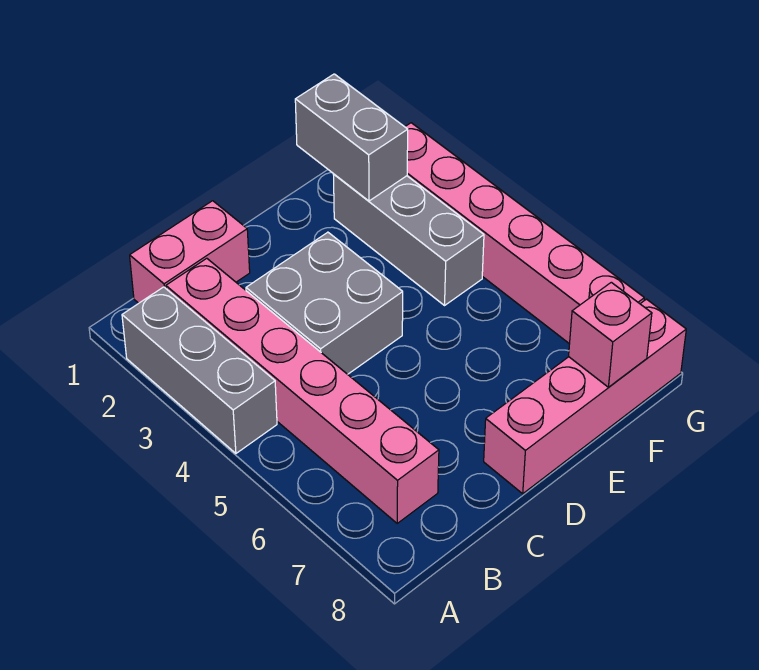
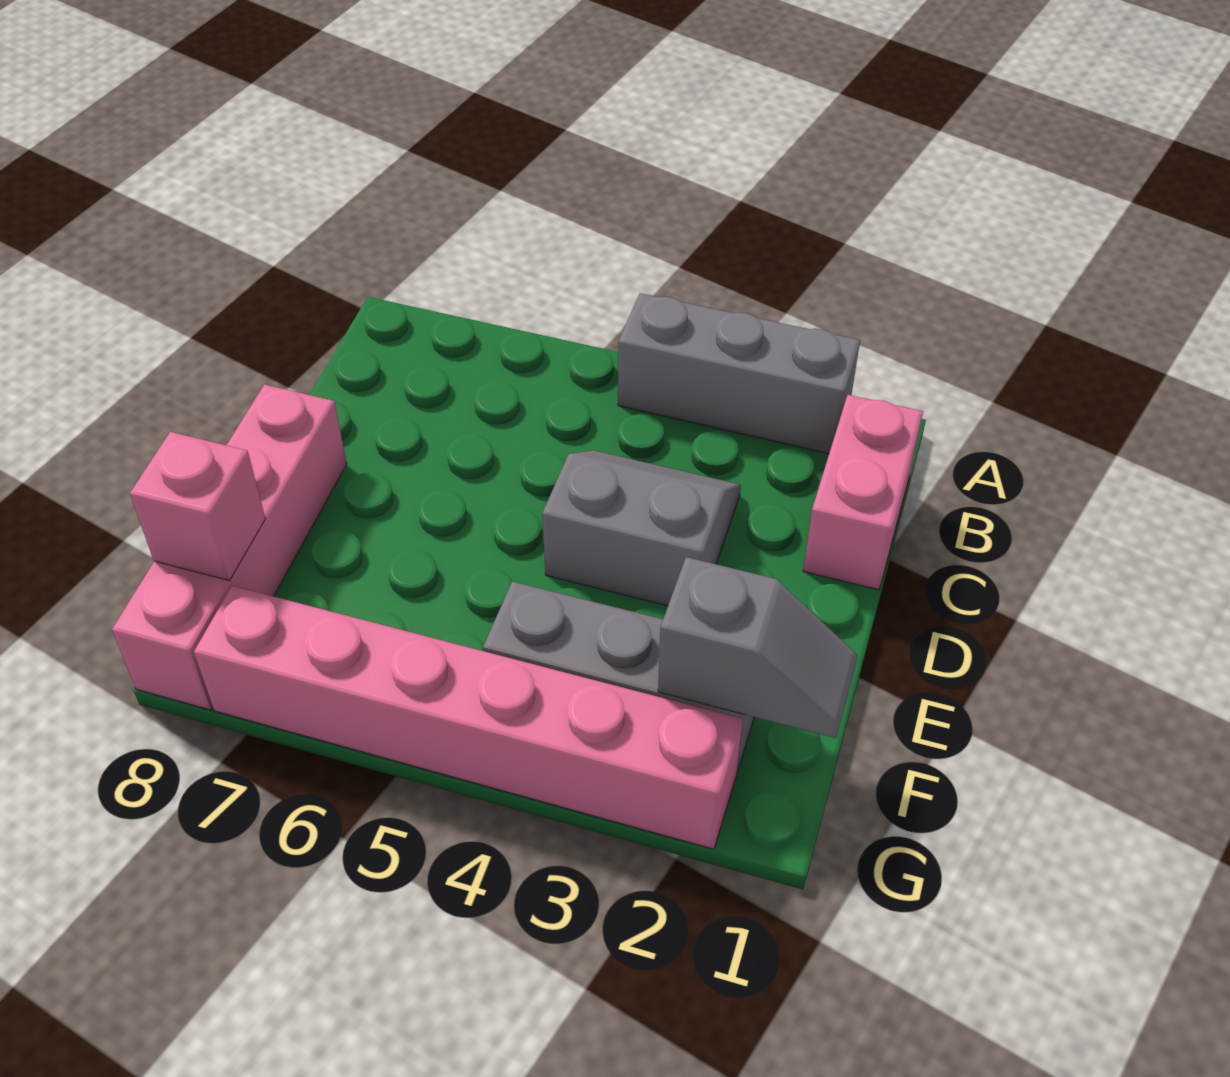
pink brick B2:B7 level 1 -> none
grey brick C3:D4 level 1 -> grey slope C3:D4 level 1 top D
grey brick F1:F2 level 2 -> grey slope F1:F2 level 2 top 2

